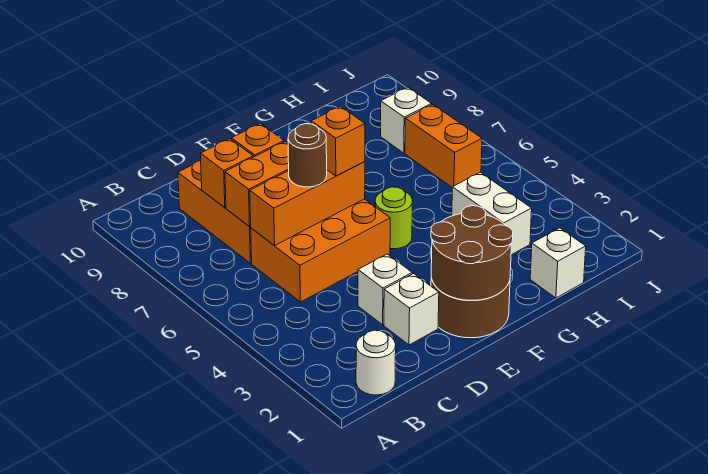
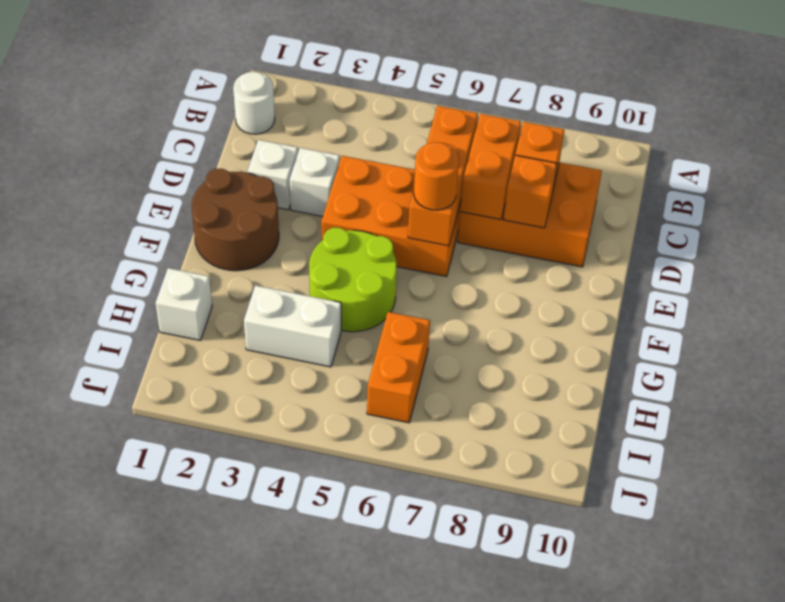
orange brick C5:E6 level 1 -> orange brick D4:E6 level 1
brown round brick D6 level 3 -> none
brown round brick E1:F2 level 2 -> none
orange brick E6 level 3 -> orange round brick E6 level 3
lime round brick F5 level 1 -> lime round brick F4:G5 level 1
orange brick I6:I7 level 1 -> orange brick H6:I6 level 1
white brick I8 level 1 -> none

